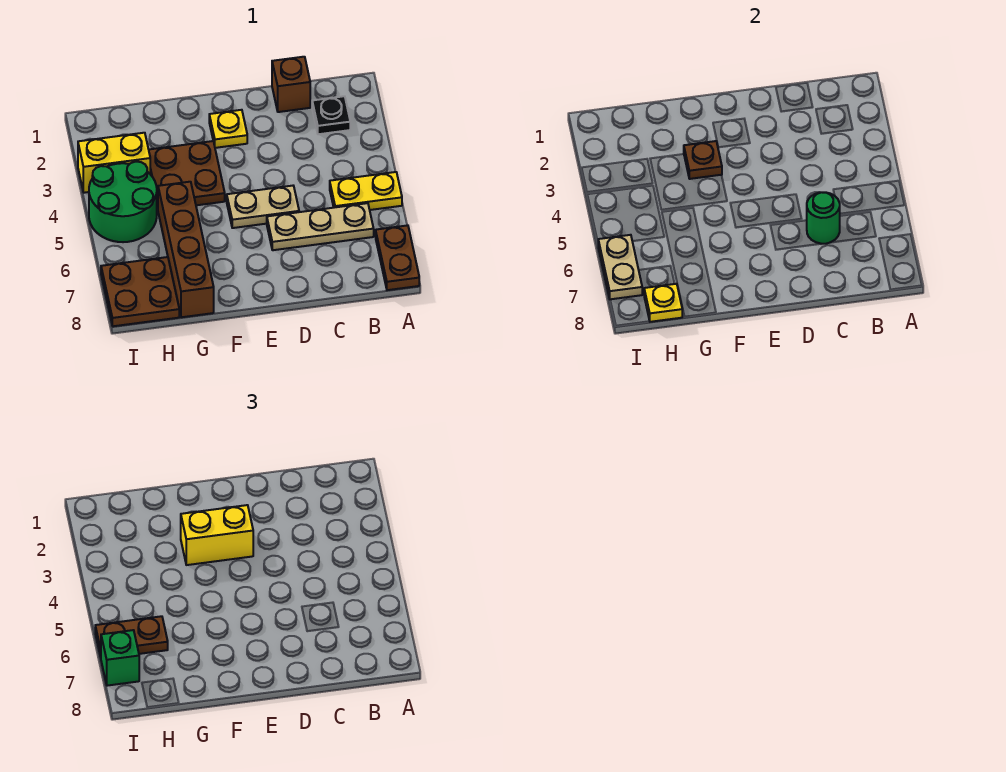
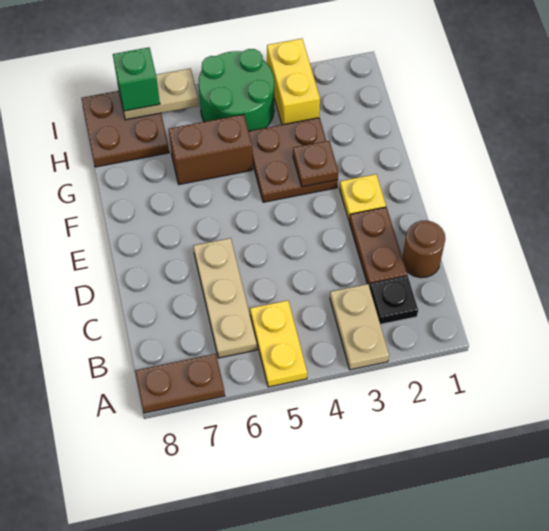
brown brick C1 level 1 -> brown round brick C1 level 1
green round brick C6 level 2 -> none
tan plate D5:E5 level 1 -> tan plate A3:B3 level 1
yellow brick E3:F3 level 3 -> none
brown brick G5:G8 level 1 -> brown brick G5:G6 level 1
brown plate H6:I6 level 3 -> brown plate C2:D2 level 1
yellow plate H8 level 2 -> none

